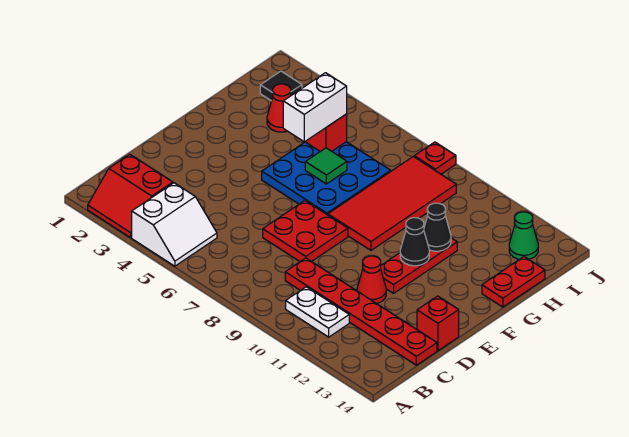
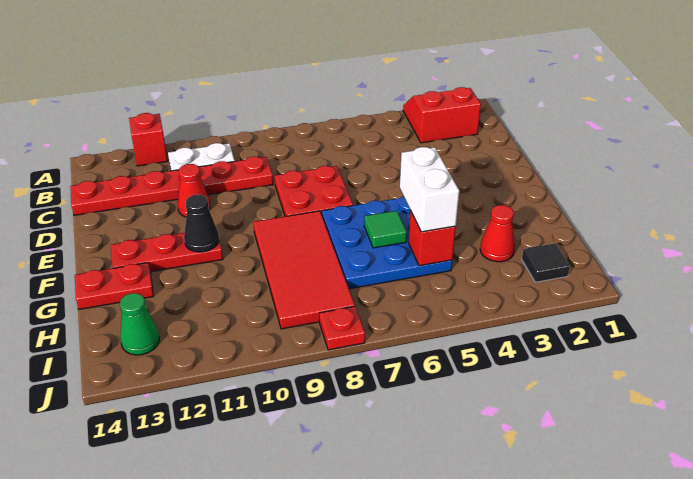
white slope A4:B5 level 1 top 4 -> none
red brick D14 level 1 -> red brick A12 level 1
red plate E11:G11 level 1 -> red plate F11:F13 level 1
black cone G11 level 2 -> none
red plate G14:H14 level 1 -> red plate G13:G14 level 1

